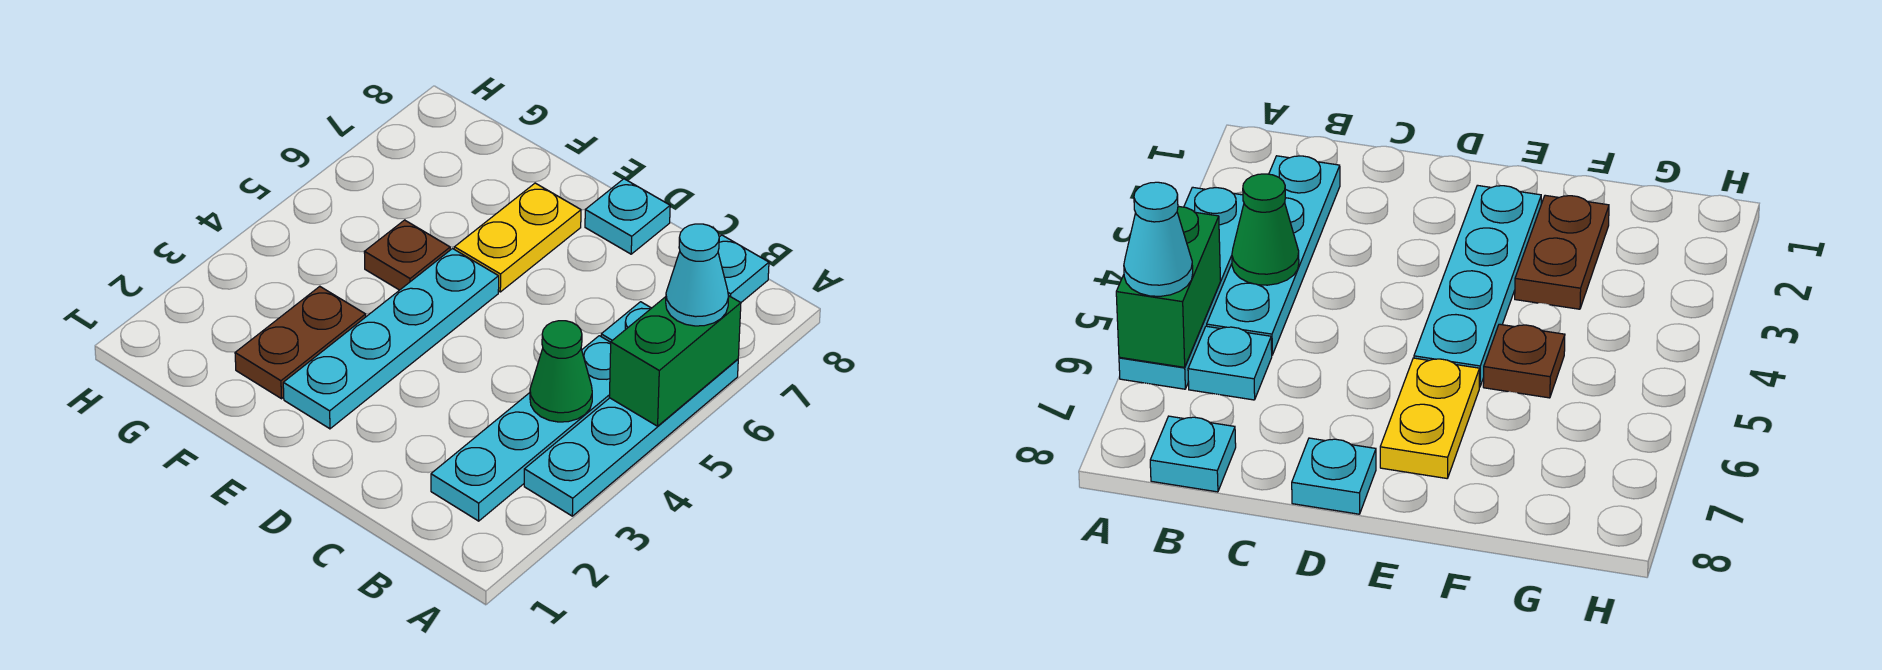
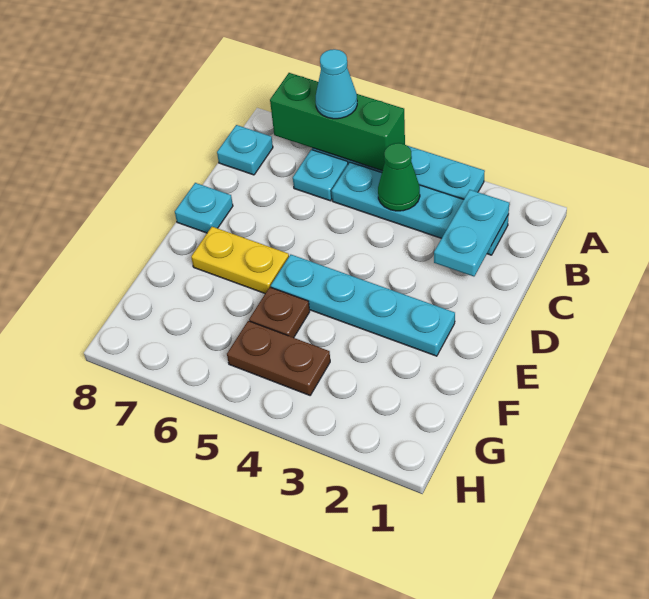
green brick A5:A6 level 2 -> green brick A5:A7 level 2
none -> cyan plate B2:C2 level 2
brown plate F2:F3 level 1 -> brown plate G4:G5 level 1

